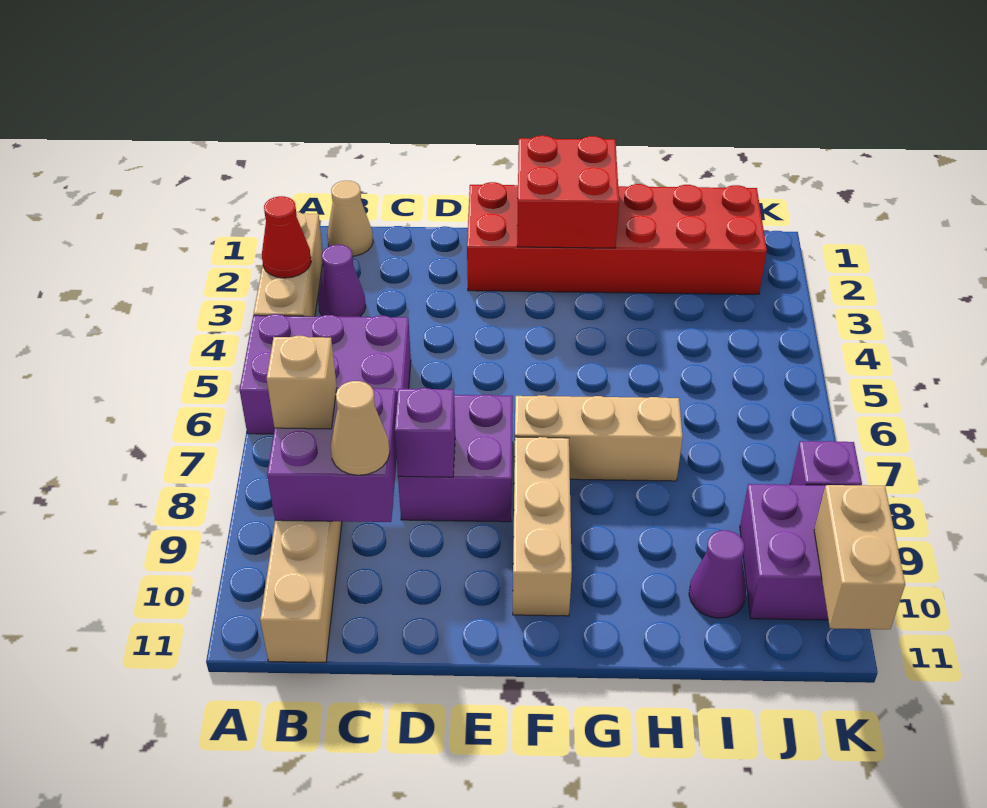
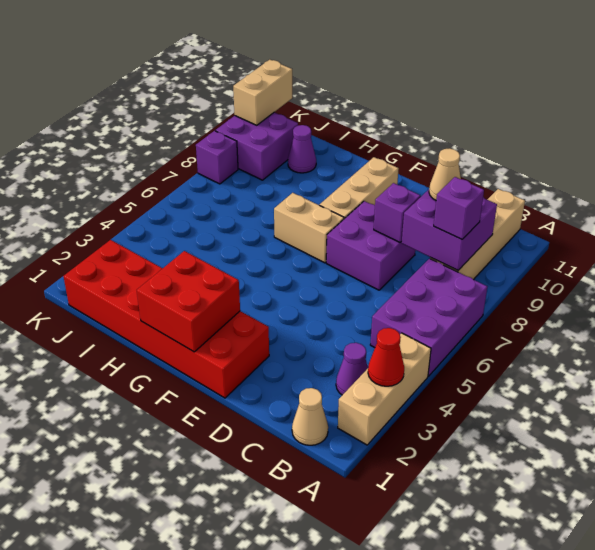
purple brick A5:C6 level 1 -> purple brick A5:B7 level 1
tan brick B8 level 3 -> purple brick B8 level 3
tan brick F7:H7 level 1 -> tan brick F7:G7 level 1

